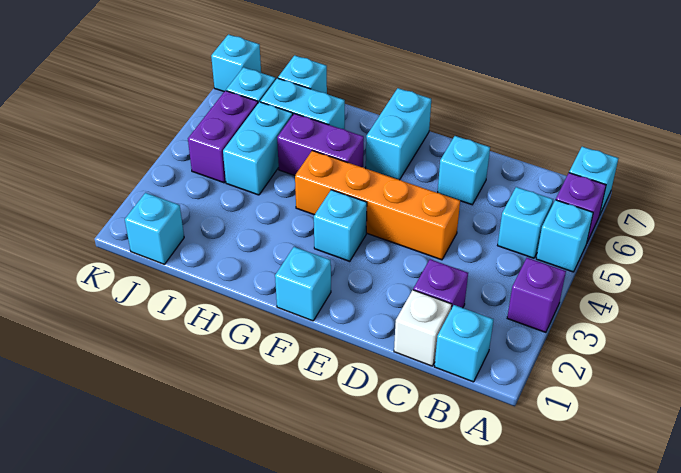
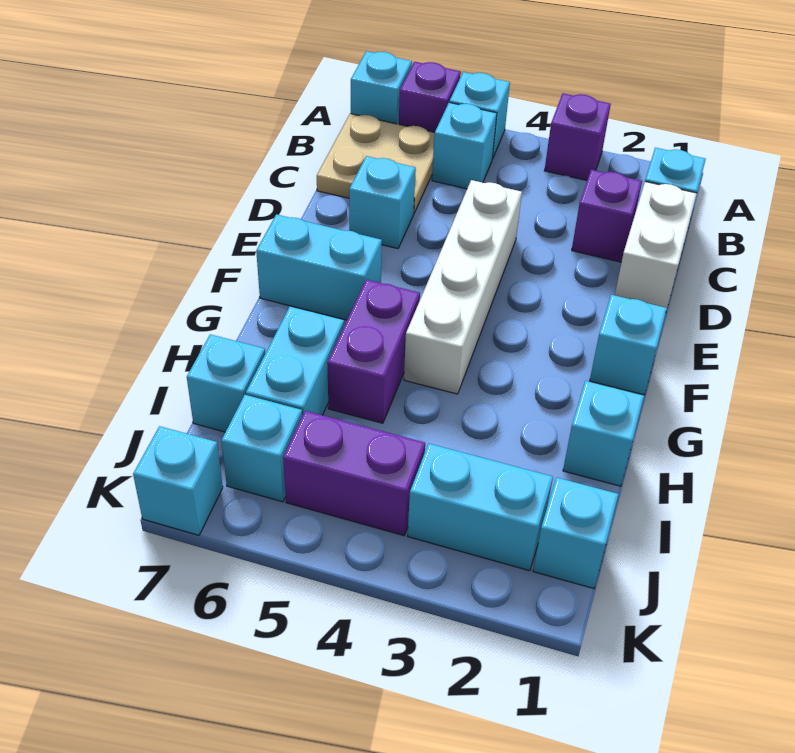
none -> tan plate B6:C7 level 1
white brick C1 level 1 -> white brick C1:D1 level 1
orange brick D4:G4 level 1 -> white brick D4:G4 level 1
cyan brick F3 level 1 -> cyan brick H1 level 1
cyan brick I4:I5 level 1 -> cyan brick J2:J3 level 1

